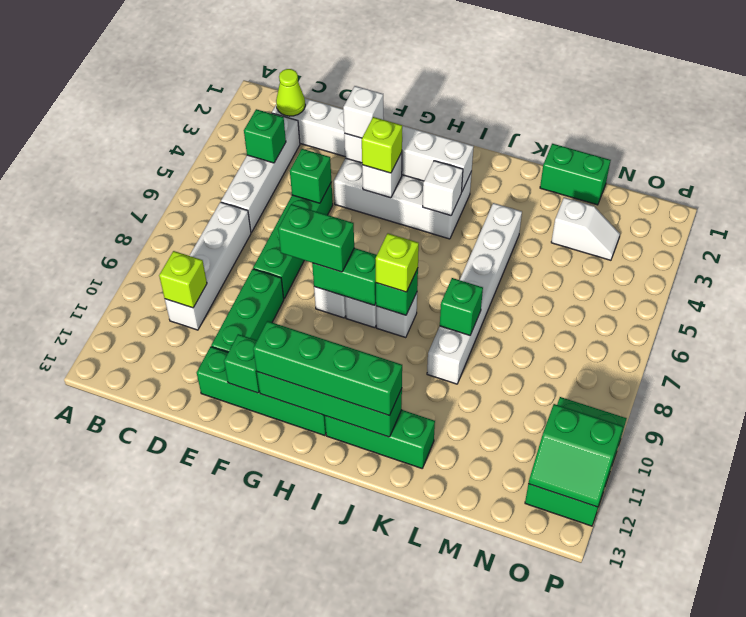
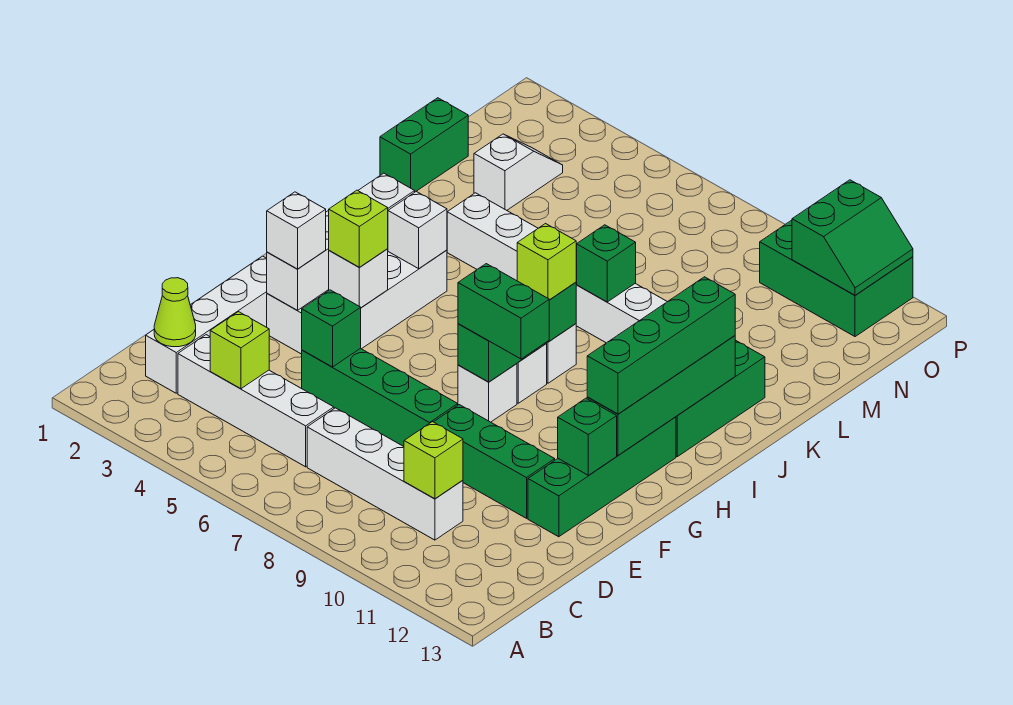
green brick C4 level 2 -> lime brick C4 level 2
green brick F8:G8 level 3 -> green brick G8:G9 level 3

